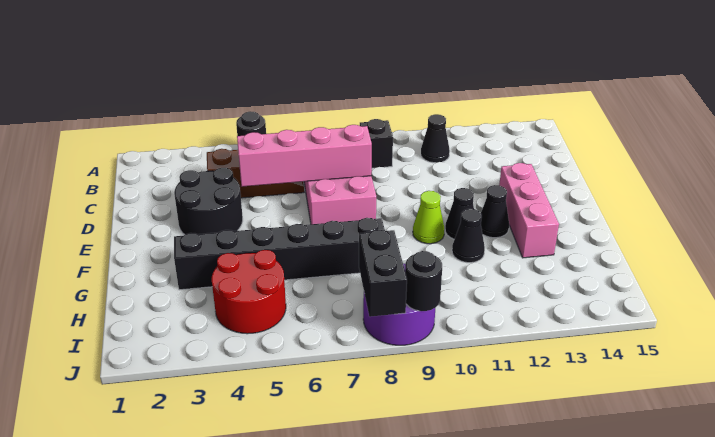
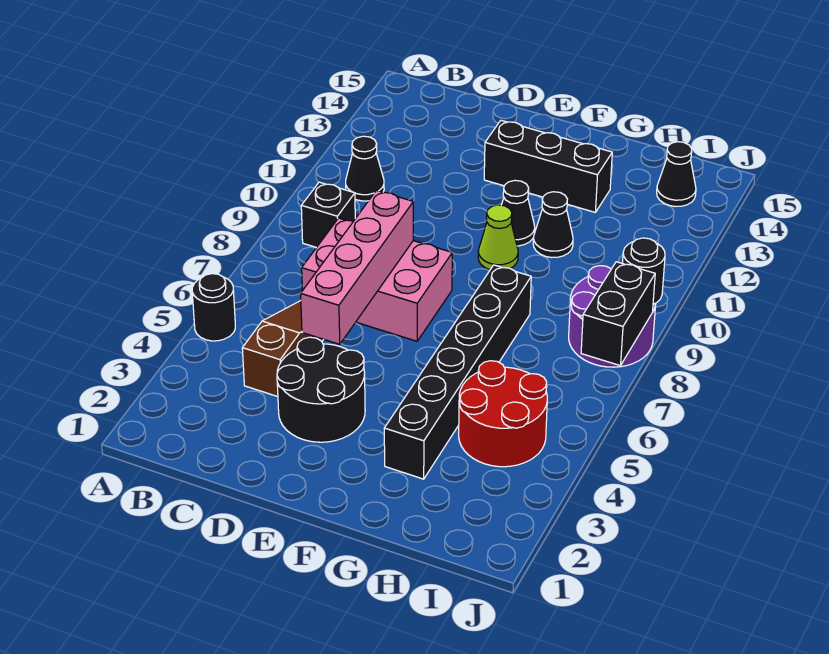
pink brick E13:G13 level 1 -> black brick E13:G13 level 1
black cone F12 level 1 -> black cone I14 level 1
black brick I8:J8 level 2 -> black brick J7:J8 level 2

